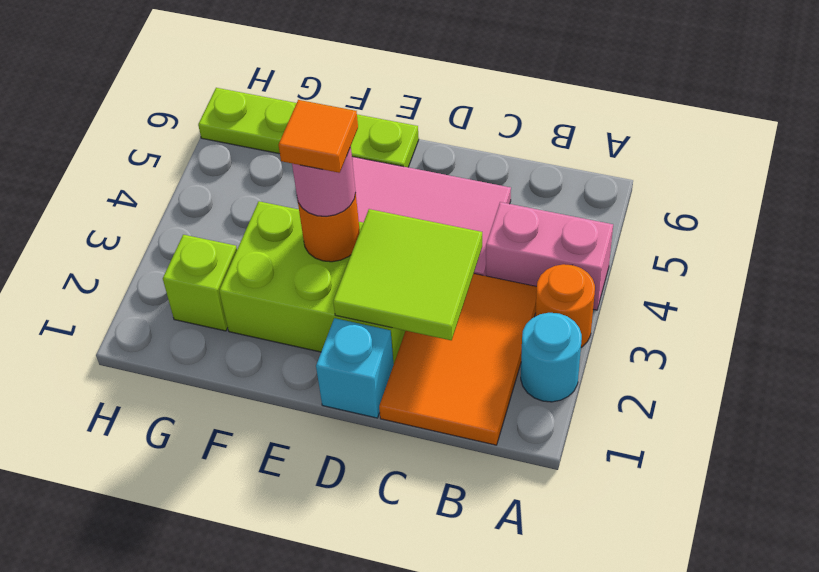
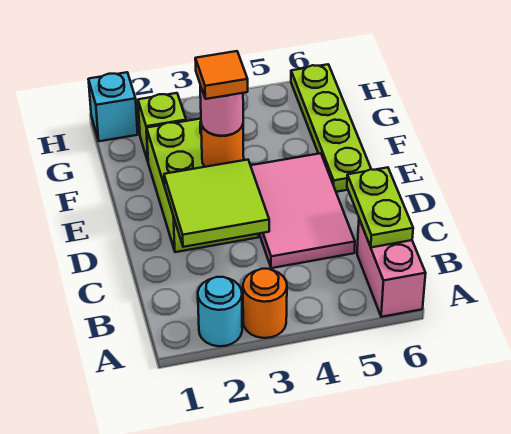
pink brick A4:B4 level 1 -> pink brick A6:B6 level 1
orange tile B1:C3 level 1 -> none
none -> lime plate B6:C6 level 2
cyan brick D1 level 1 -> cyan brick H1 level 1

